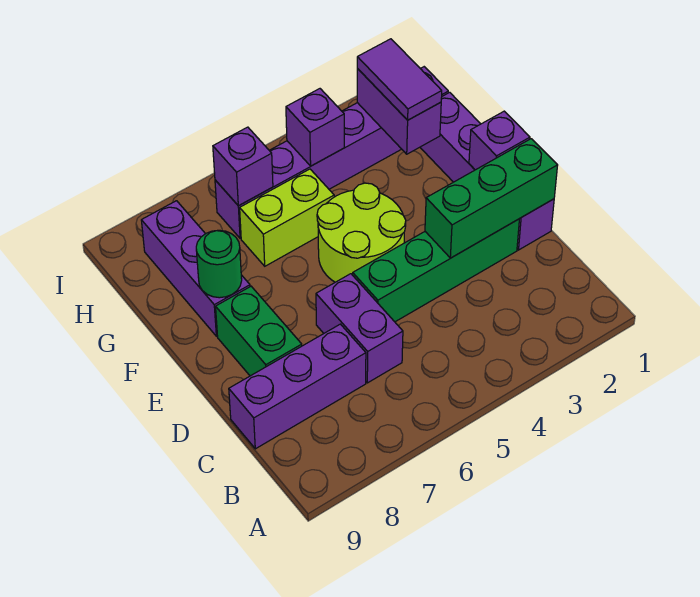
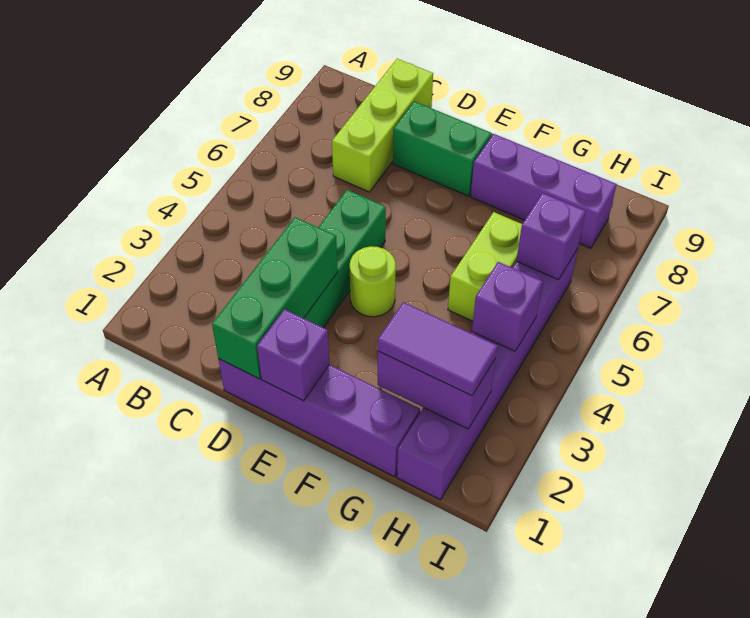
purple brick C6:D6 level 1 -> none
purple brick C7:C9 level 1 -> lime brick C7:C9 level 1
lime round brick E4:F5 level 1 -> lime round brick E4 level 1
green round brick F8 level 2 -> none

